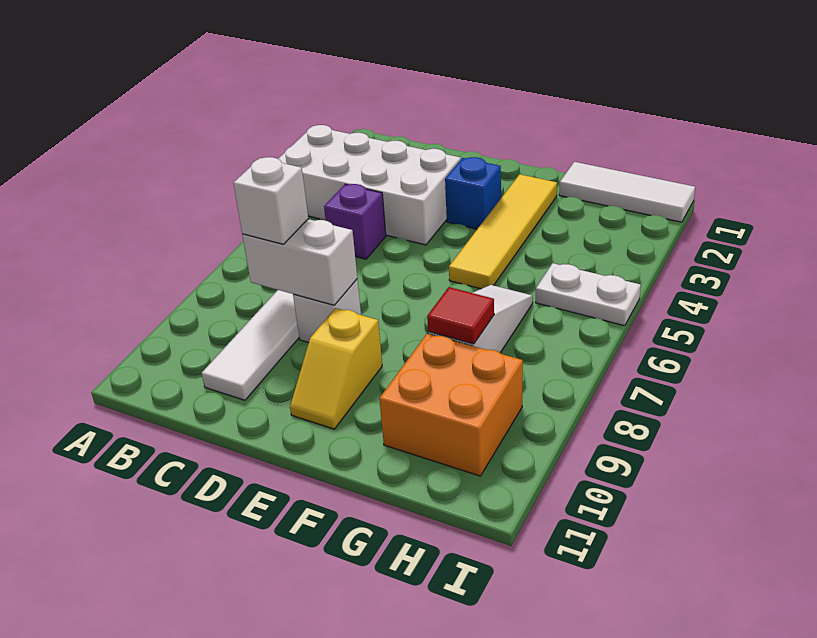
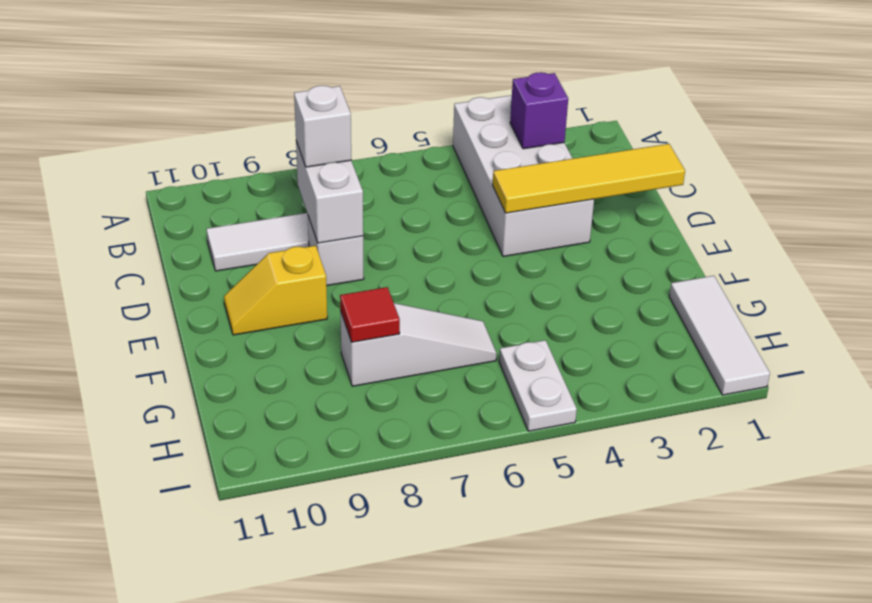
purple brick C5 level 1 -> purple brick B3 level 2
blue brick E3 level 1 -> none
yellow tile F2:F5 level 1 -> yellow tile D1:D4 level 2
orange brick G9:H10 level 1 -> none

